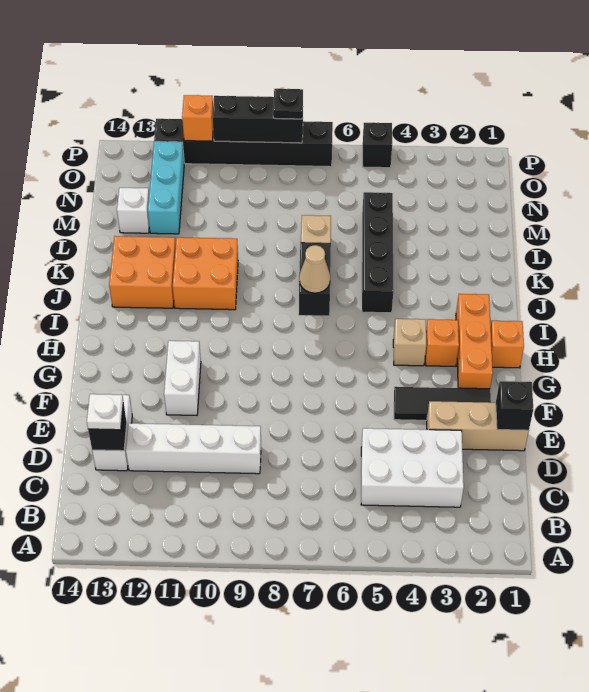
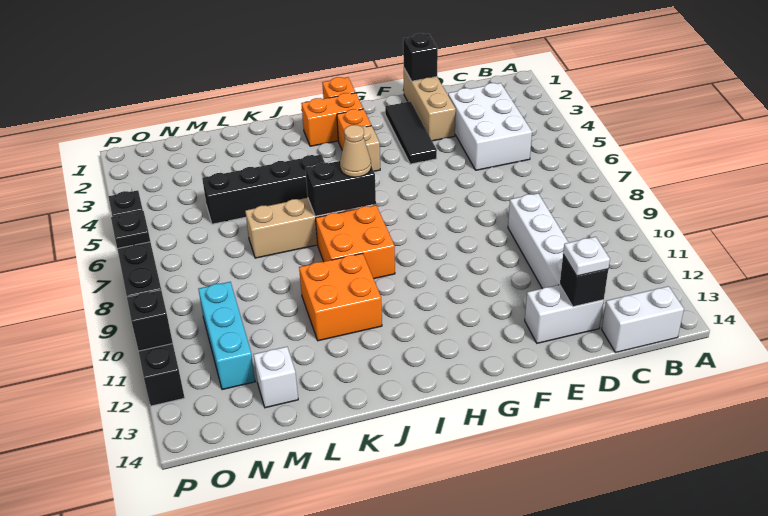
white brick F11:G11 level 1 -> white brick B14:C14 level 1
orange brick G2:I2 level 1 -> orange brick H2:I2 level 1
orange brick J12:K13 level 1 -> orange brick I8:J9 level 1
cyan brick M12:O12 level 1 -> cyan brick N10:N12 level 1
orange brick P11 level 2 -> black brick P11 level 2

